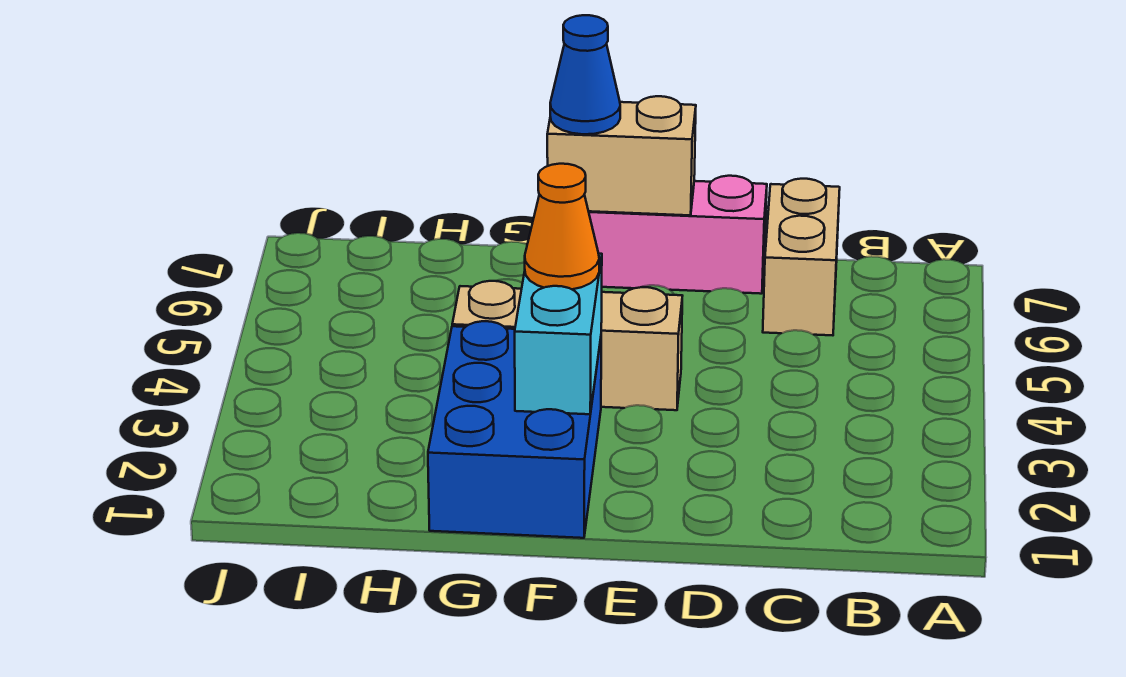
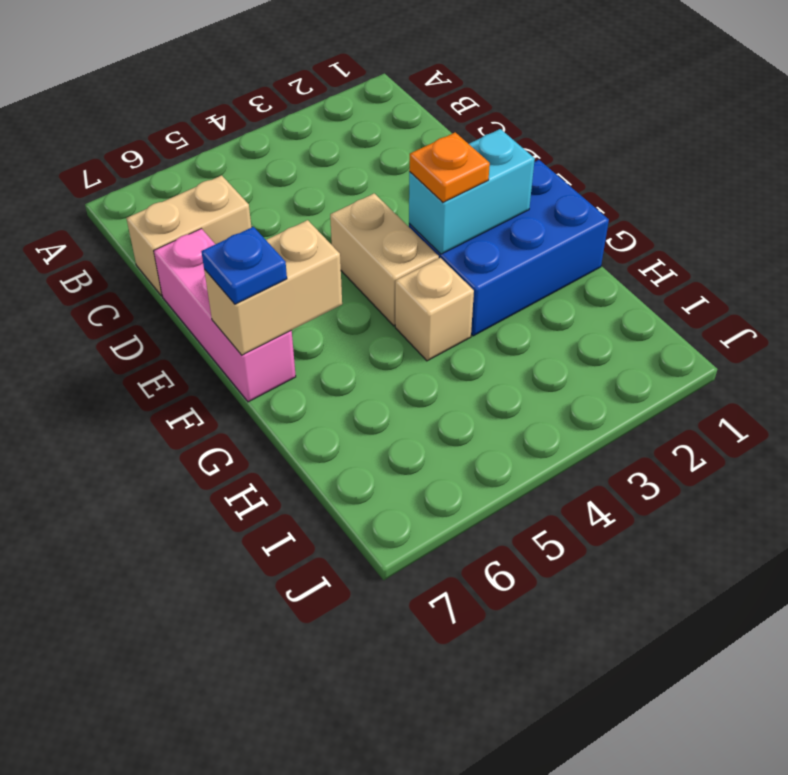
tan brick E7:F7 level 2 -> tan brick F6:F7 level 2
orange cone F3 level 3 -> orange plate F3 level 3
blue cone F7 level 3 -> blue plate F7 level 3

